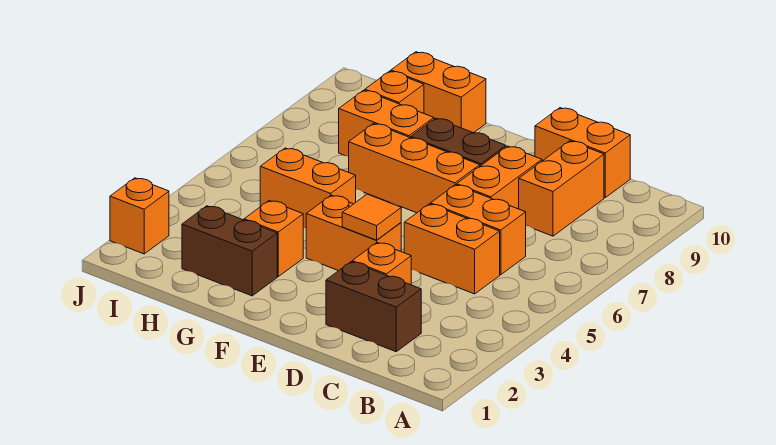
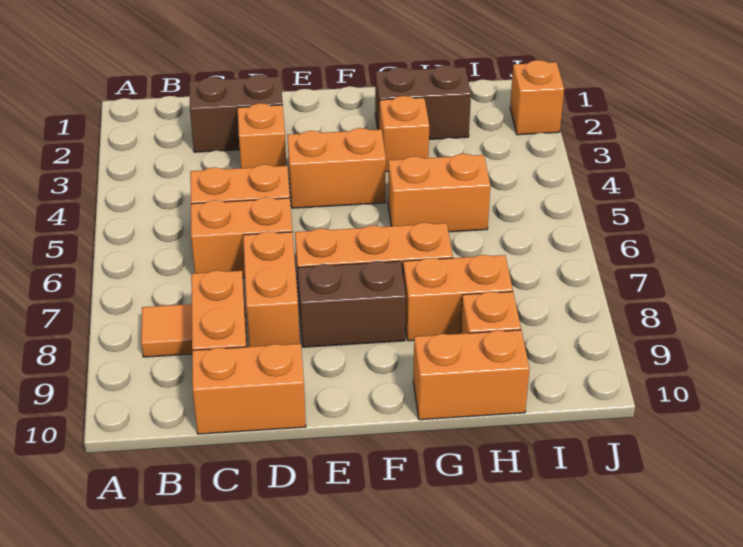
orange tile E4 level 2 -> orange tile B8 level 1

